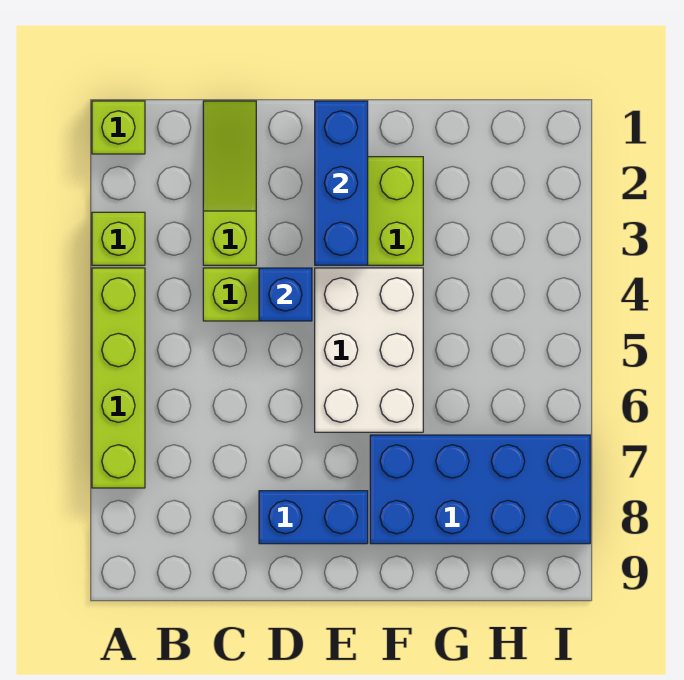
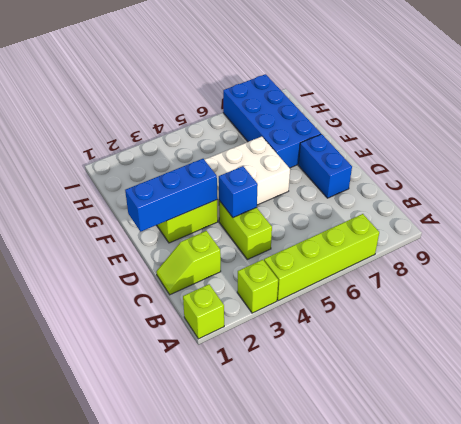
lime slope C1:C3 level 1 top 3 -> lime slope C1:C2 level 1 top 2

